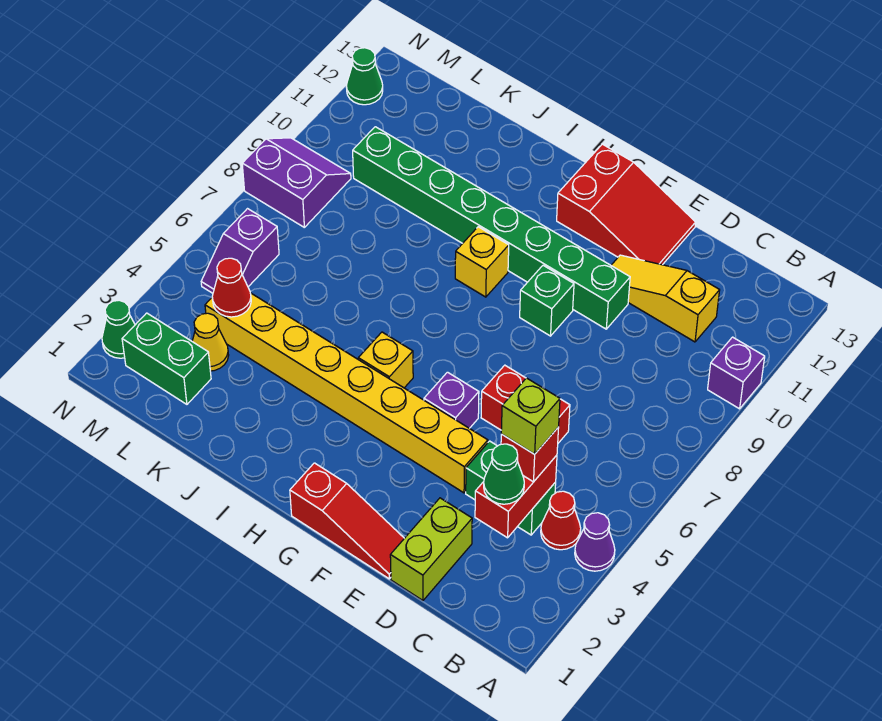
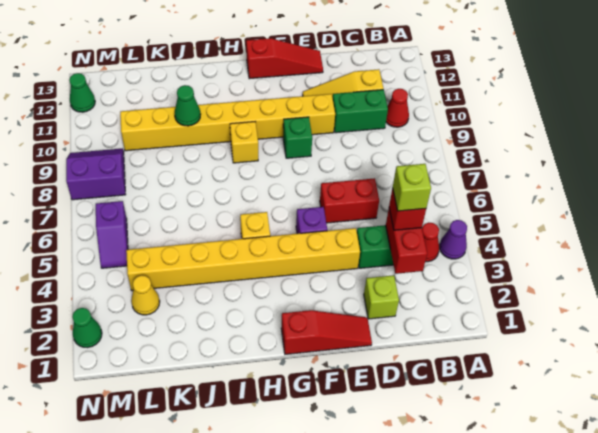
purple brick A10 level 1 -> none
green cone C3 level 3 -> green cone J10 level 2
lime brick D1:D2 level 1 -> lime brick D2 level 1
green brick E10:L10 level 1 -> yellow brick E10:L10 level 1
red slope E12:G13 level 1 top G -> red slope E13:G13 level 1 top G
green brick L2:M2 level 1 -> green brick C10:D10 level 1
red cone L4 level 2 -> red cone B10 level 1

